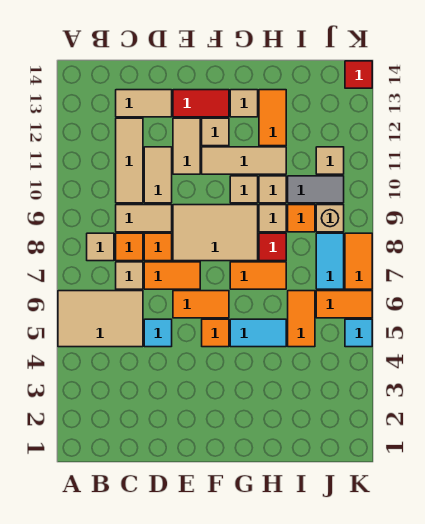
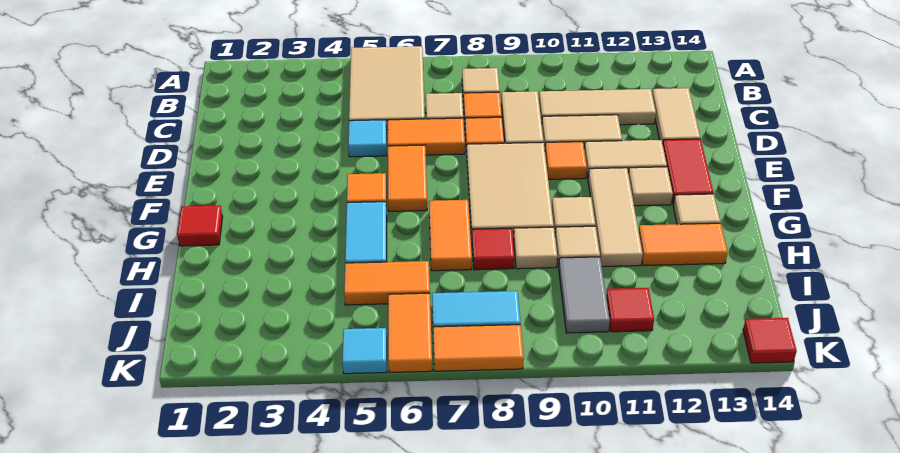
orange tile D7:E7 level 1 -> orange tile D6:D7 level 1
none -> red tile G1 level 1
orange tile I9 level 1 -> orange tile E10 level 1
tan brick J9 level 1 -> none
tan tile J11 level 1 -> red tile J11 level 1

